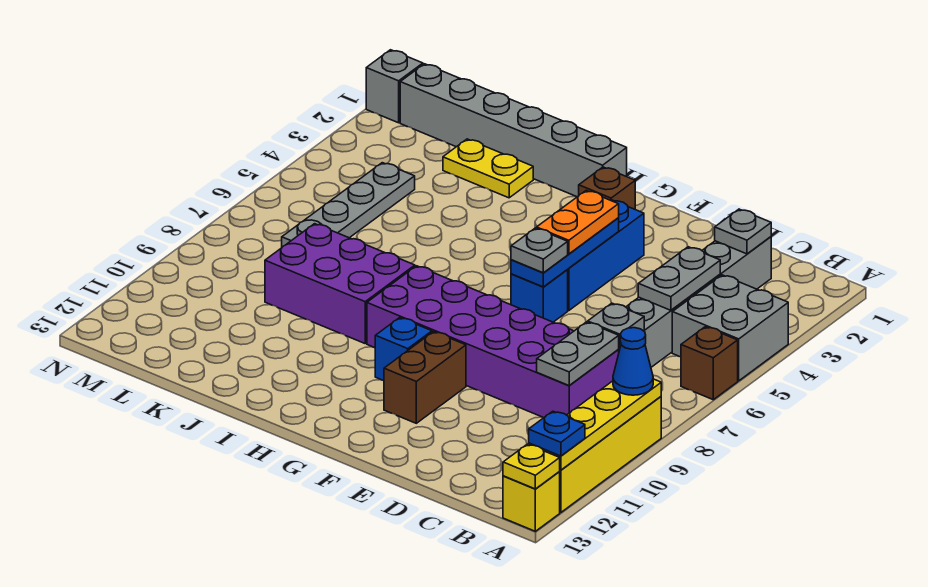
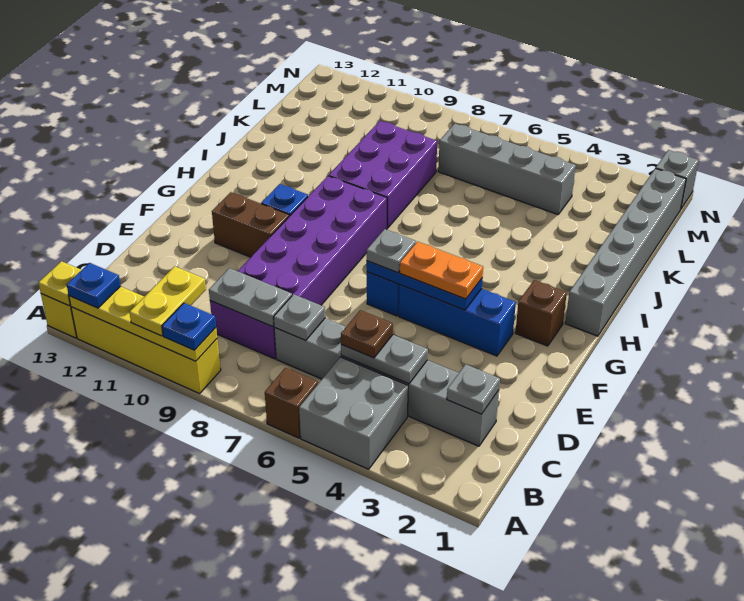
blue cone A9 level 3 -> blue plate A9 level 3
none -> brown plate C5 level 3
yellow plate J2:K2 level 1 -> yellow plate A10:B10 level 3
grey plate L4:L7 level 1 -> grey brick L4:L7 level 1

